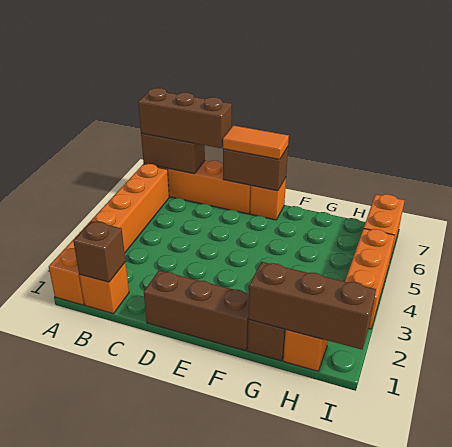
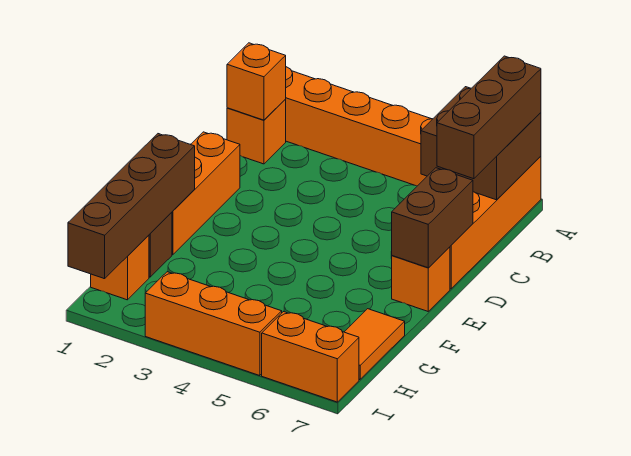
brown brick A7:B7 level 2 -> brown brick A6:B7 level 2
brown brick B1 level 2 -> orange brick B1 level 2
brown brick D1:F1 level 1 -> orange brick D1:F1 level 1
orange tile D7:E7 level 3 -> orange tile G7:H7 level 1
brown brick G1:I1 level 2 -> brown brick F1:I1 level 2

